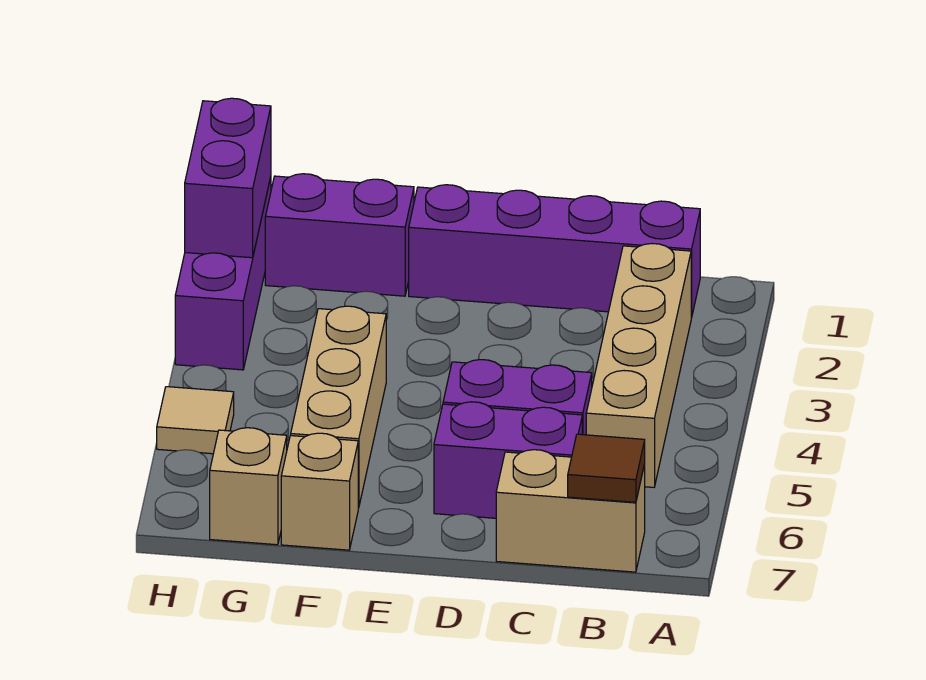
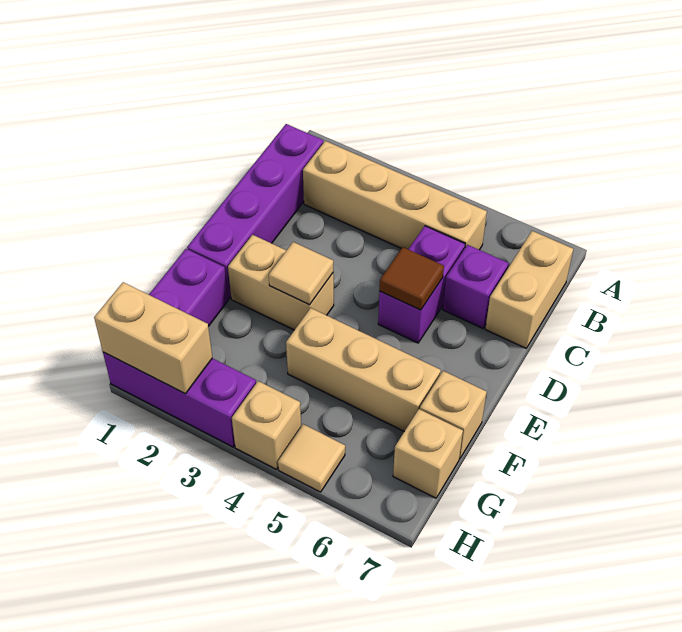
brown tile B7 level 2 -> brown tile D5 level 2
purple brick C6:D6 level 1 -> purple brick C6 level 1
none -> tan brick E2:E3 level 1
none -> tan tile E3 level 2
purple brick H1:H2 level 2 -> tan brick H1:H2 level 2
none -> tan brick H4 level 1

